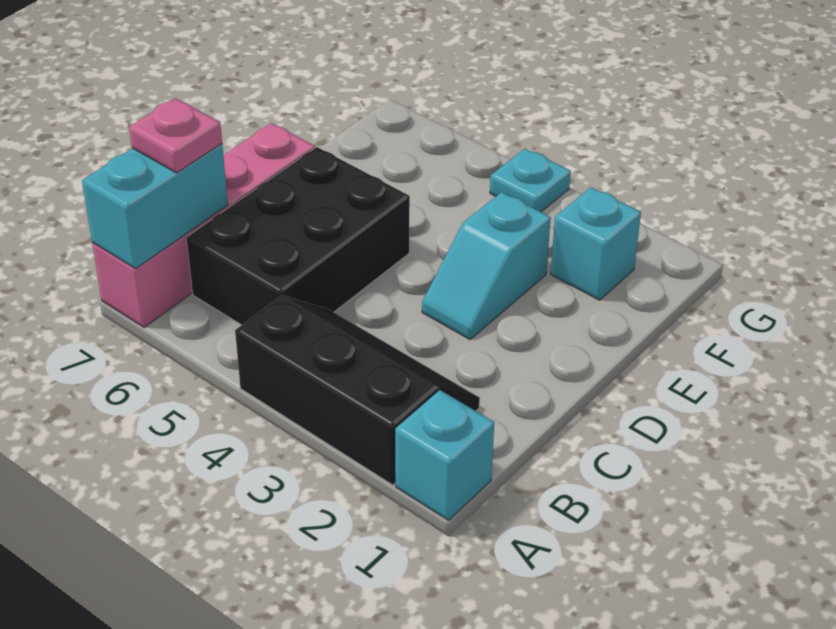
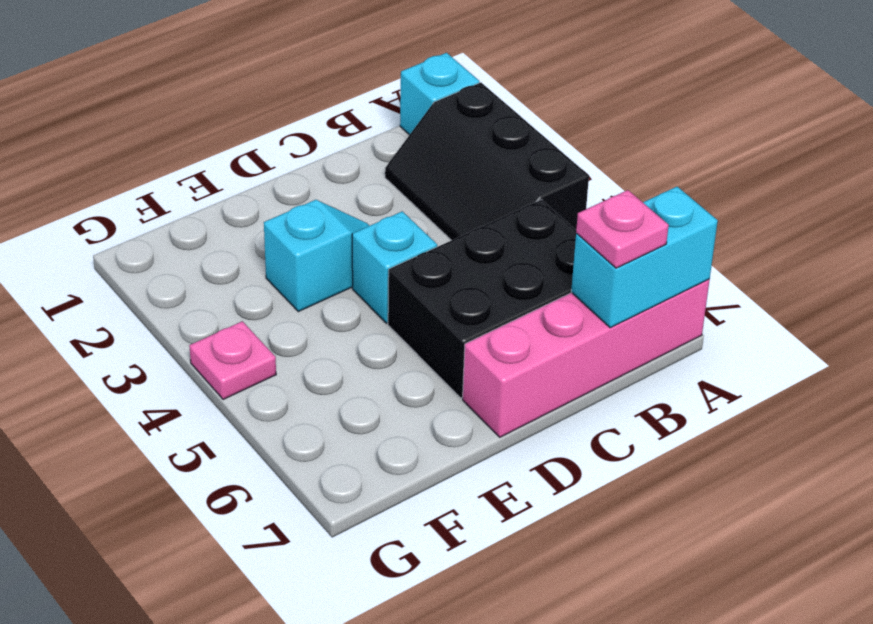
cyan brick F2 level 1 -> cyan brick D4 level 1
cyan plate G4 level 1 -> pink plate G4 level 1

